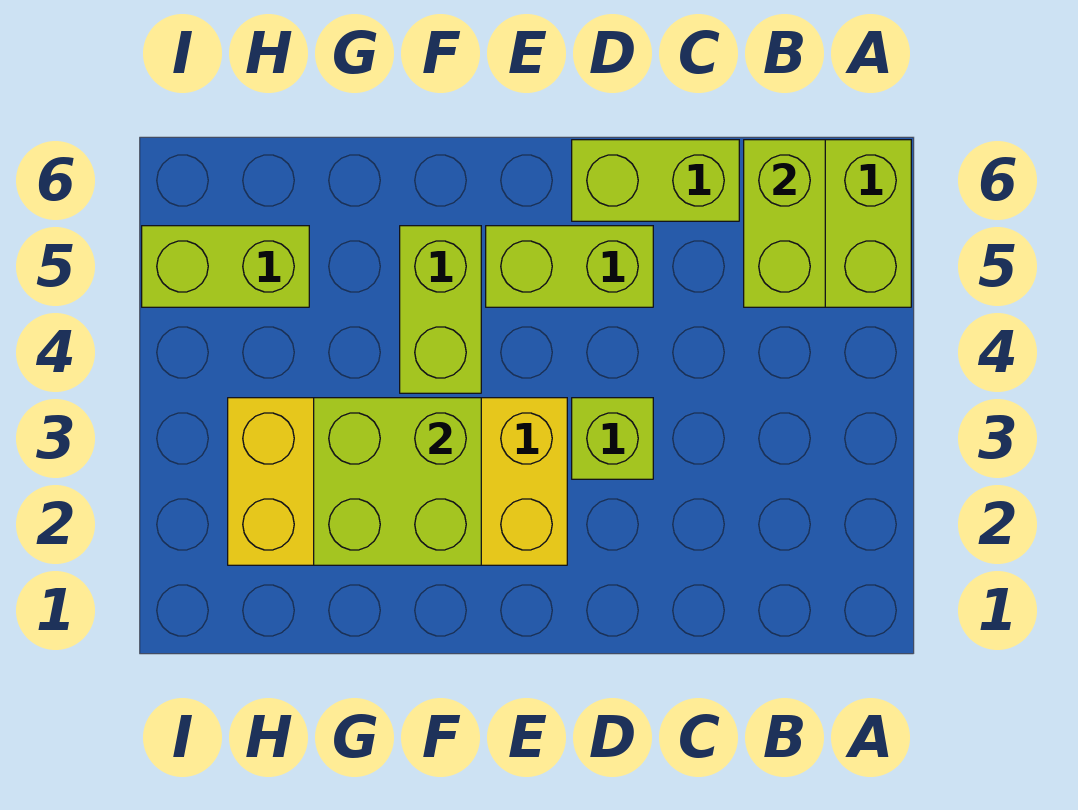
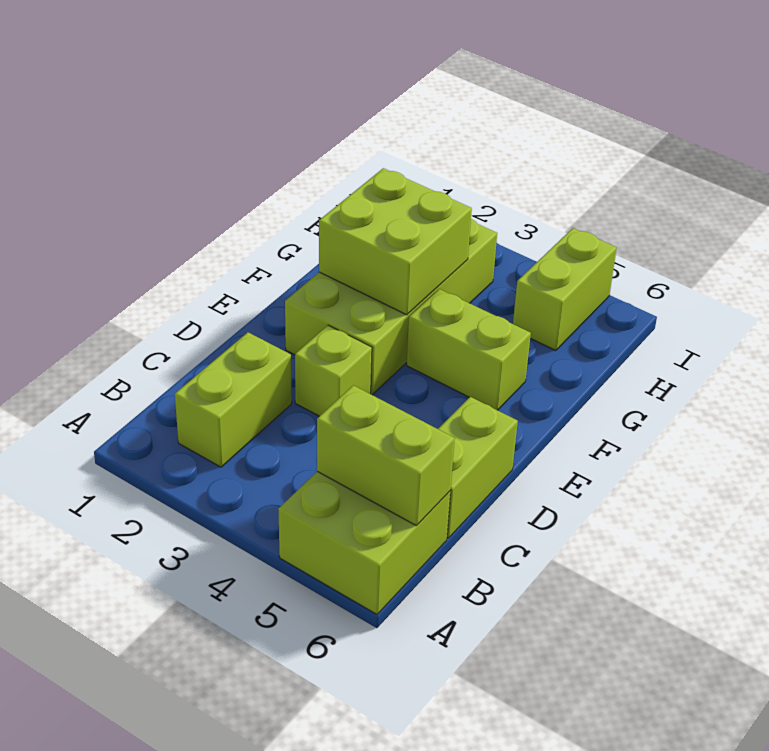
lime brick D5:E5 level 1 -> lime brick B2:C2 level 1
yellow brick E2:H3 level 1 -> lime brick E2:H3 level 1

